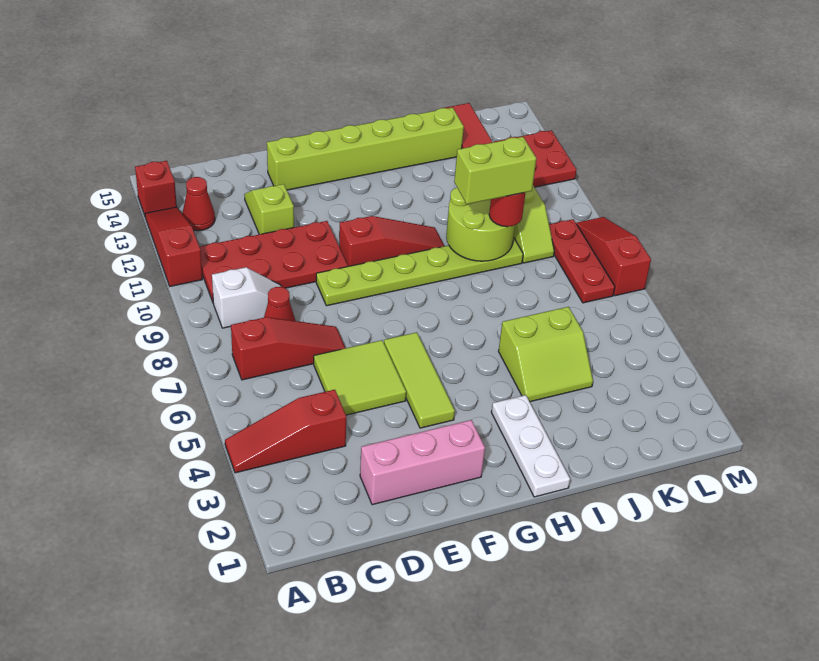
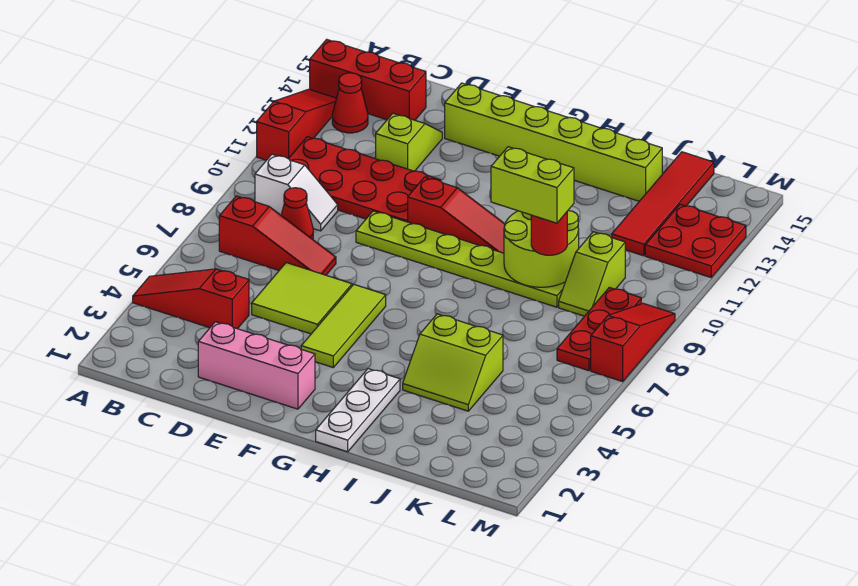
red brick A14 level 1 -> red brick A14:C14 level 1

